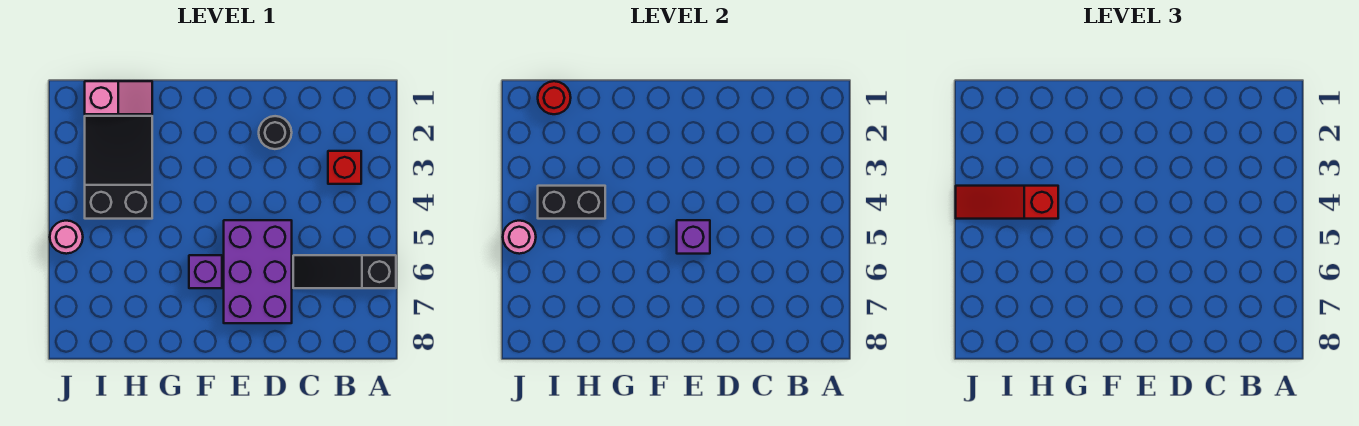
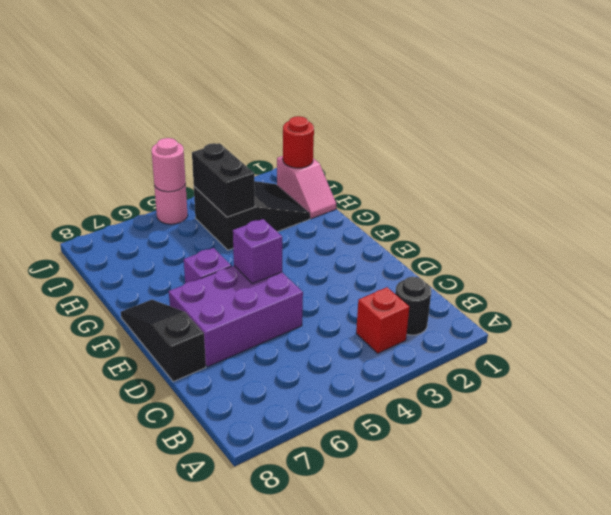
black slope A6:C6 level 1 top A -> black slope D8:F8 level 1 top D
black round brick D2 level 1 -> black round brick B2 level 1
red slope H4:J4 level 3 top H -> none

